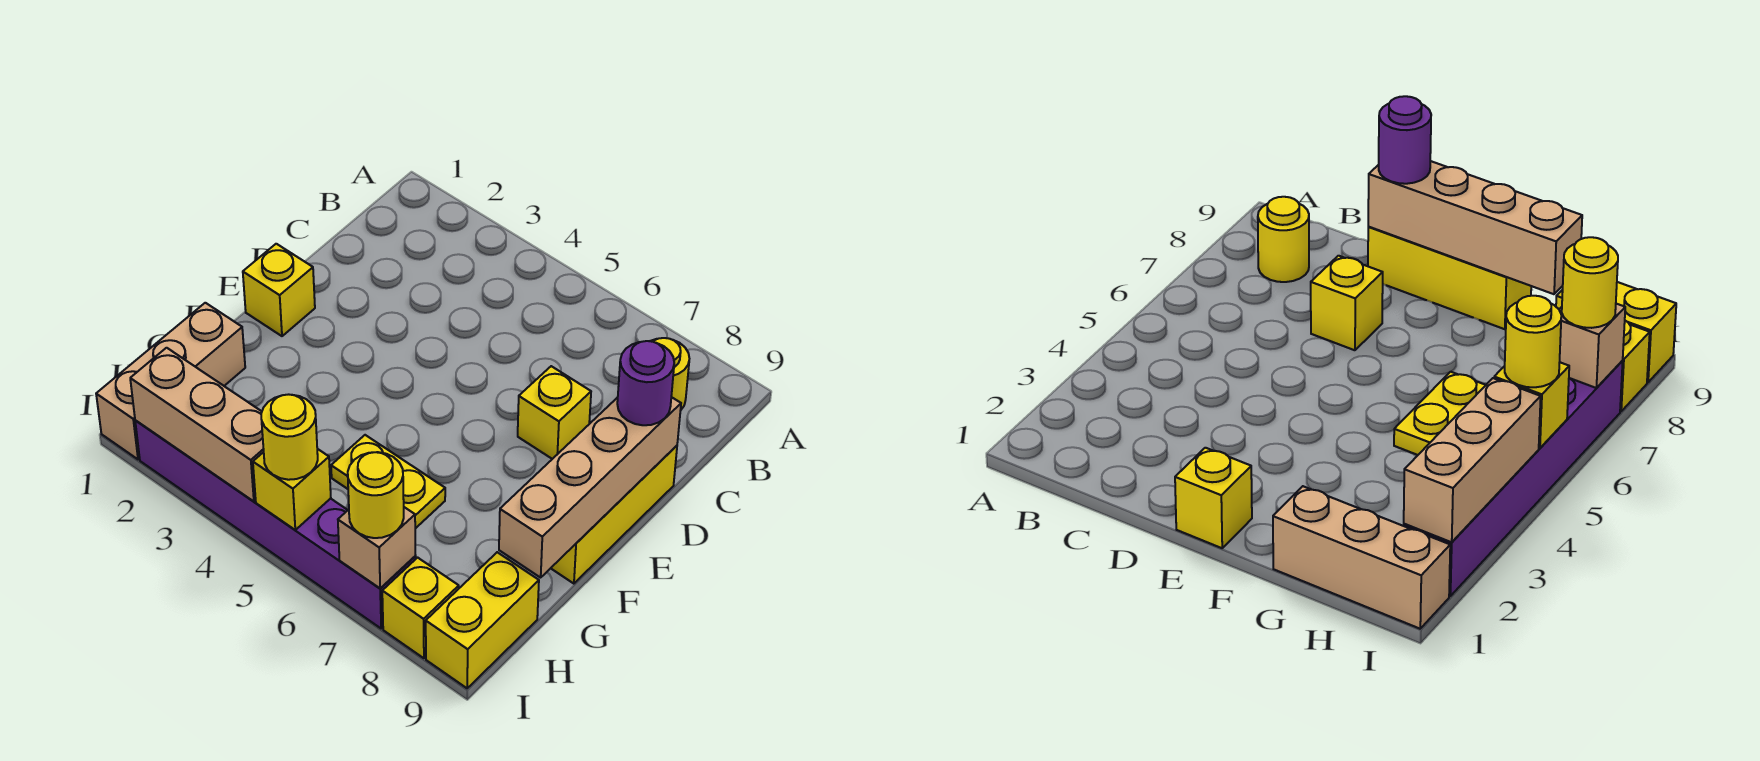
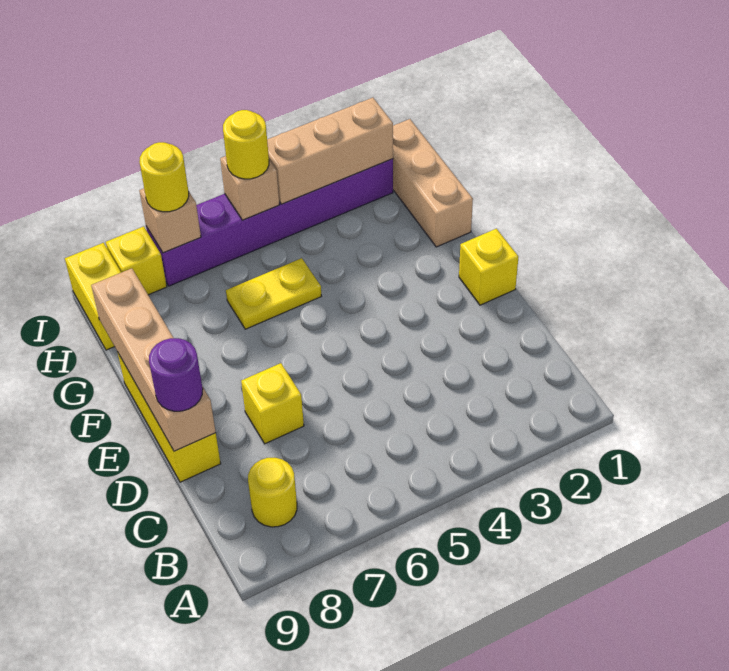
yellow brick I5 level 2 -> tan brick I5 level 2

